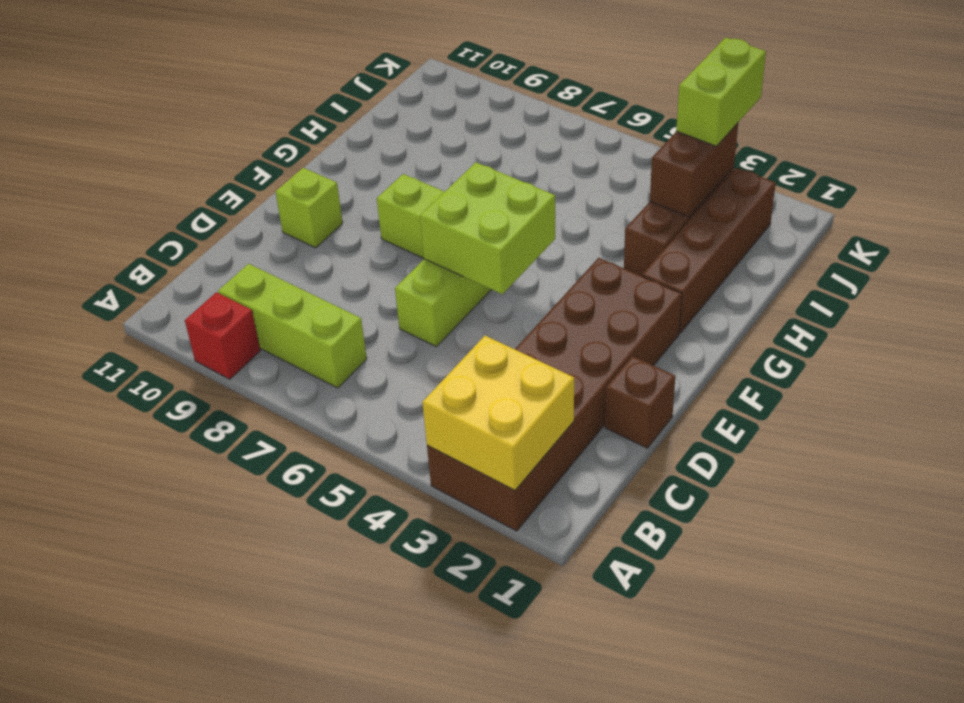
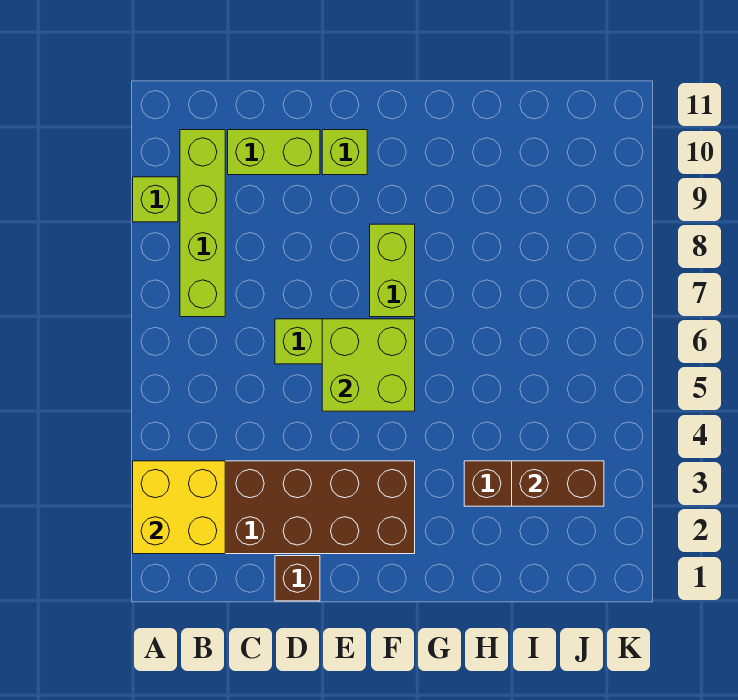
red brick A9 level 1 -> lime brick A9 level 1
lime brick B7:B9 level 1 -> lime brick B7:B10 level 1
brown brick G2:J2 level 1 -> none
lime brick J3:K3 level 3 -> lime brick C10:D10 level 1

